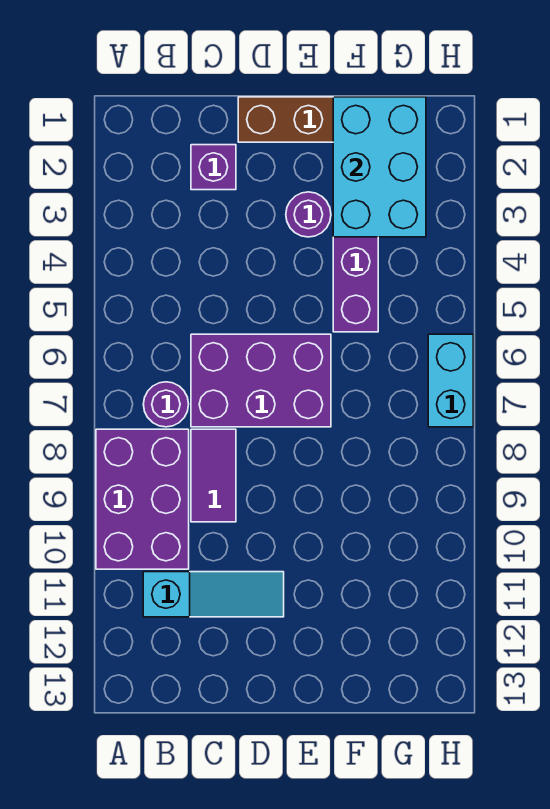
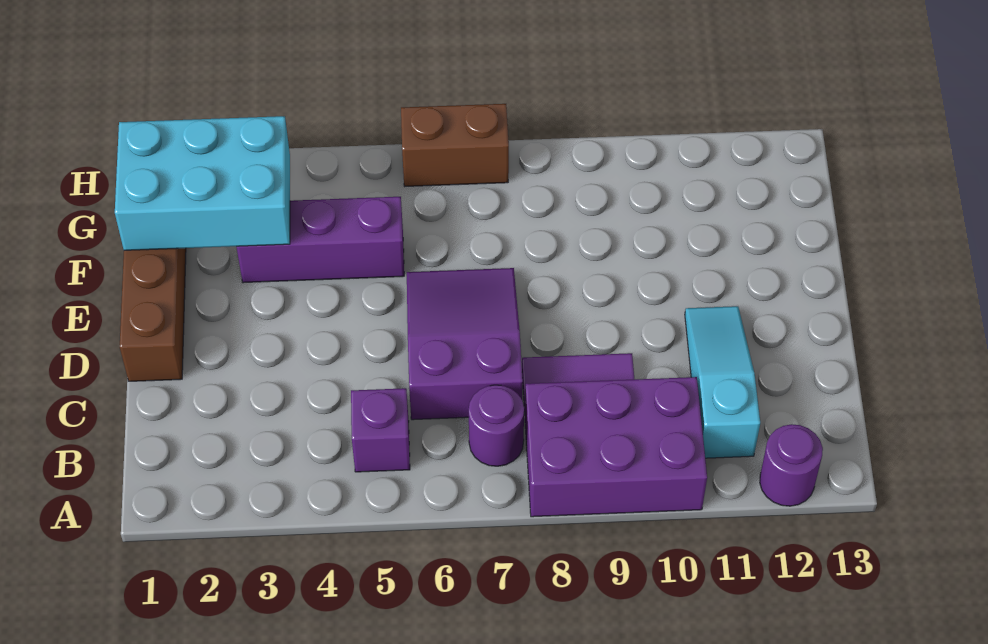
purple brick C2 level 1 -> purple brick B5 level 1
purple brick C6:E7 level 1 -> purple slope C6:E7 level 1 top C
purple round brick E3 level 1 -> purple round brick A12 level 1
cyan brick H6:H7 level 1 -> brown brick H6:H7 level 1

